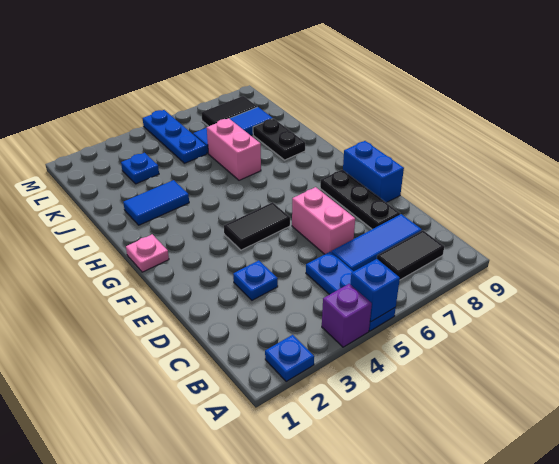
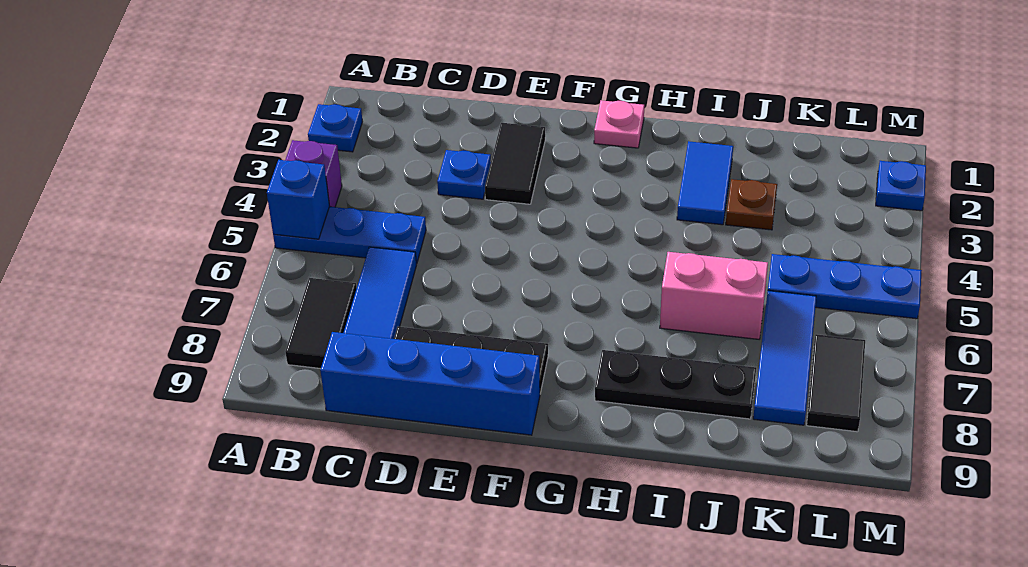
pink brick D6:E6 level 1 -> none
blue brick E9:F9 level 1 -> blue brick C9:F9 level 1
black tile F4:F5 level 1 -> black tile E2:E3 level 1
black plate I8:J8 level 1 -> black plate H8:J8 level 1
none -> brown plate J3 level 1
blue plate K3 level 1 -> blue plate M2 level 1

